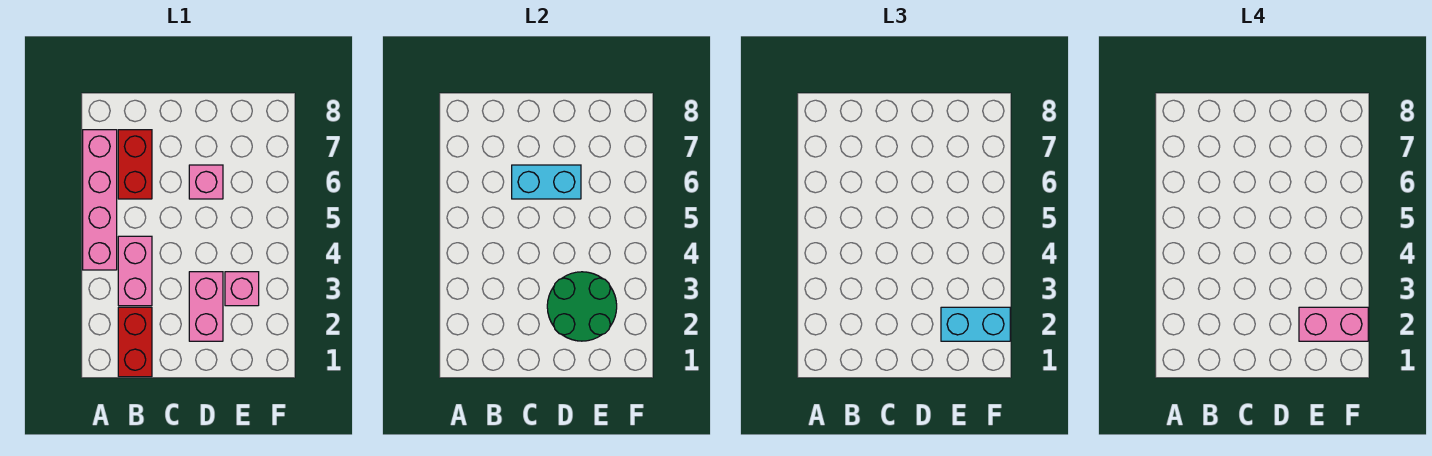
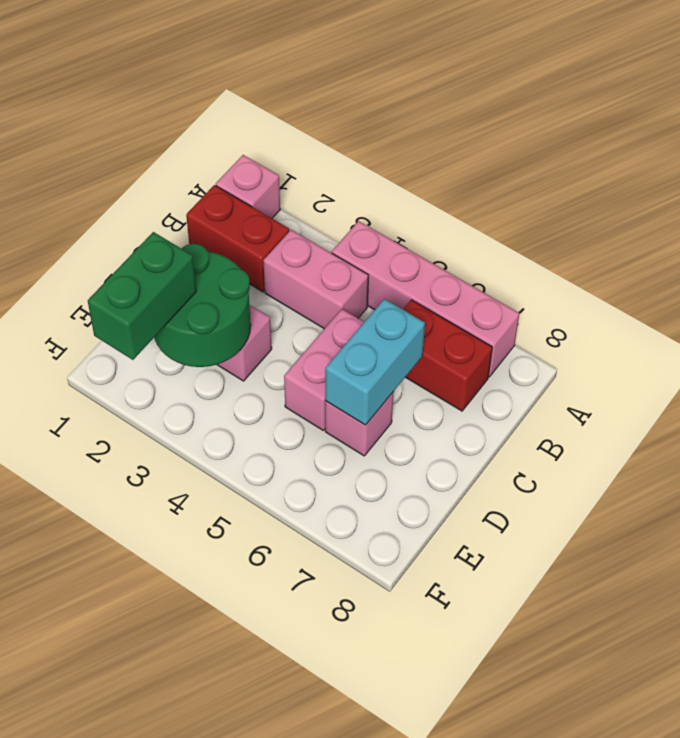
cyan brick E2:F2 level 3 -> green brick E2:F2 level 3
pink brick E2:F2 level 4 -> pink brick C5:D5 level 1
pink brick E3 level 1 -> pink brick A1 level 1

